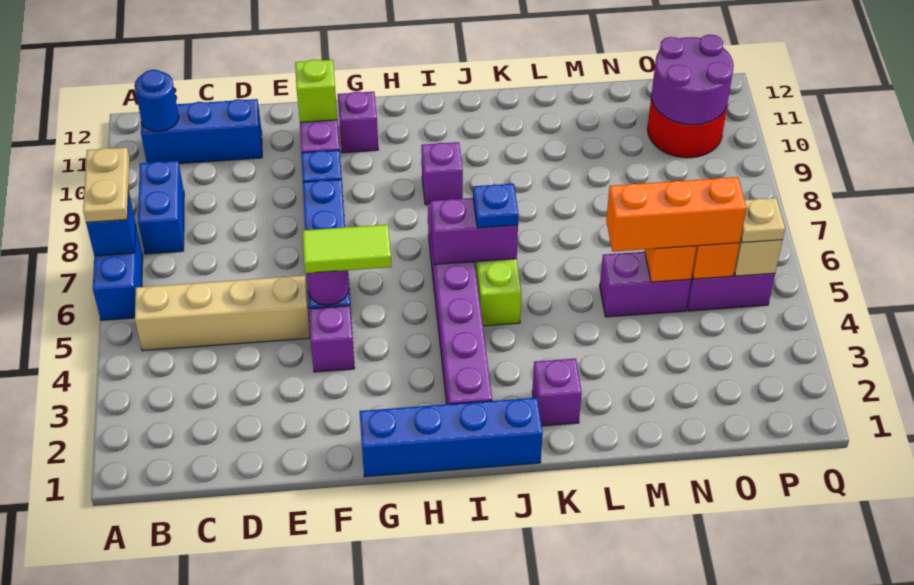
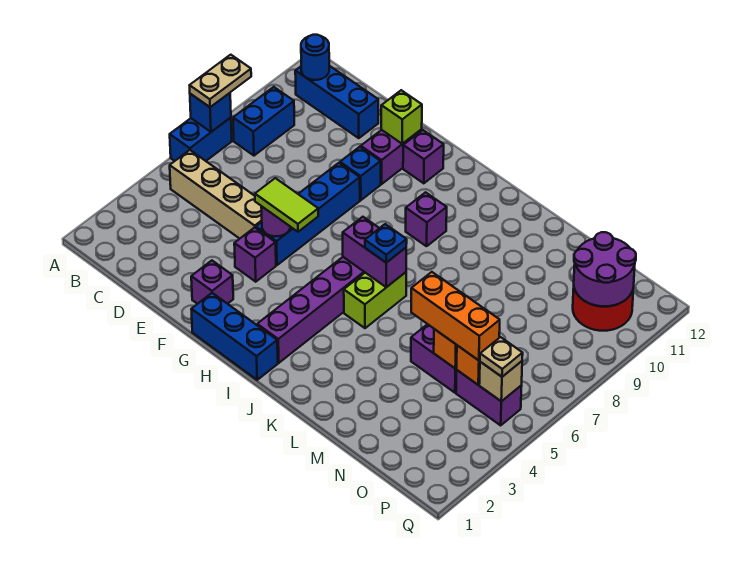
blue brick G1:J1 level 1 -> blue brick G1:I1 level 1
purple brick K2 level 1 -> purple brick F2 level 1

